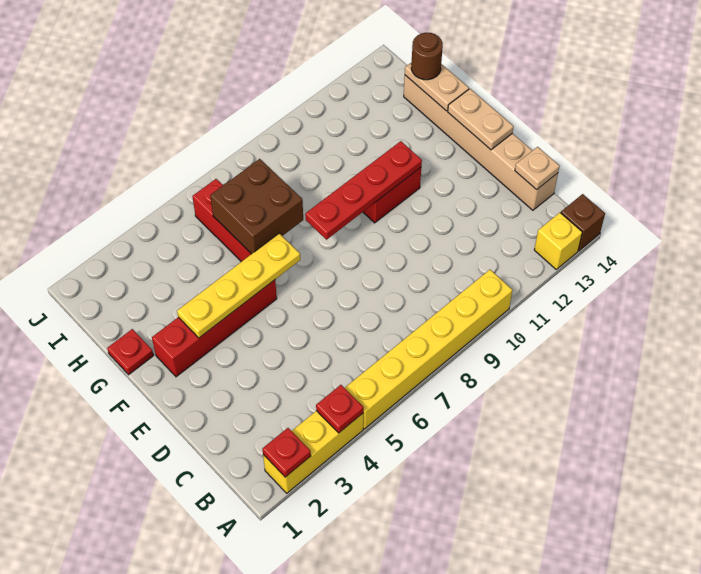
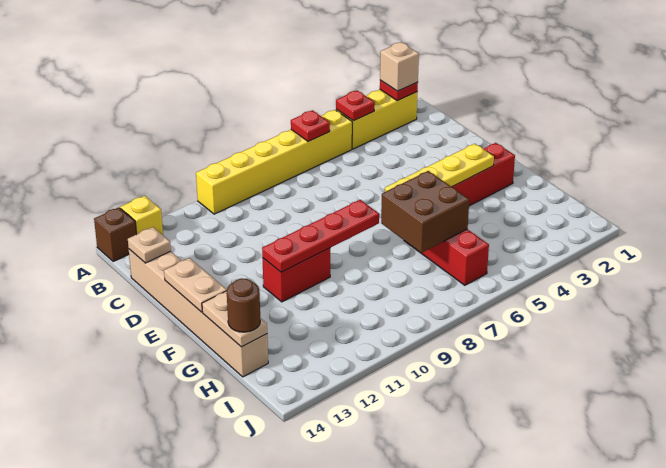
none -> tan brick A2 level 3
red plate G1 level 1 -> red plate A6 level 2

